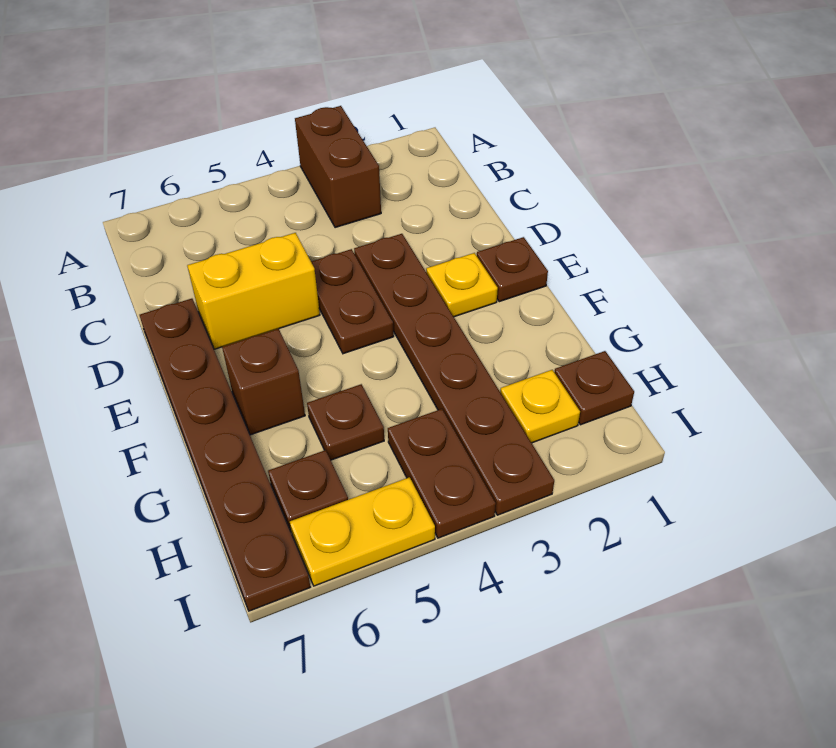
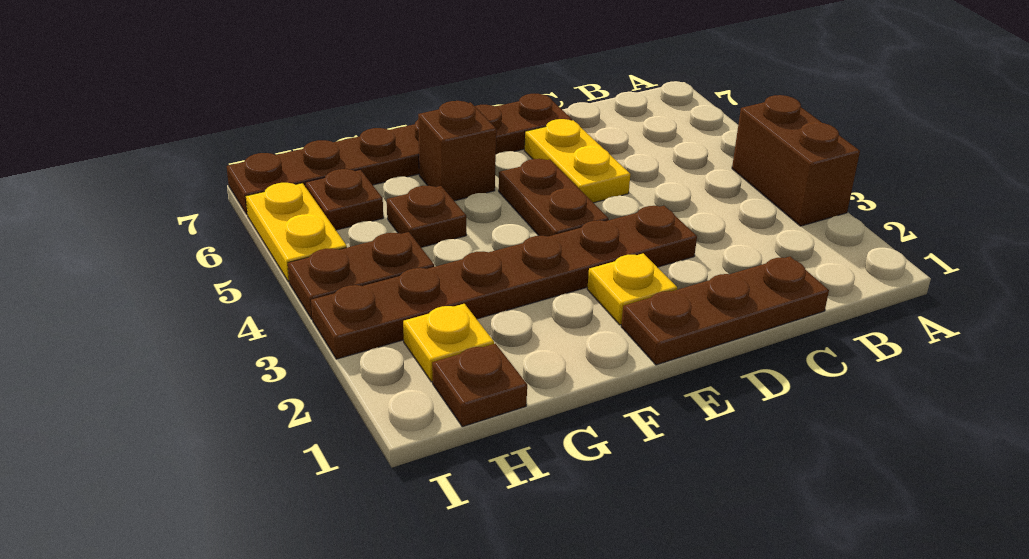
brown brick A3:B3 level 1 -> brown brick A3:A4 level 1
brown plate D4:E4 level 1 -> brown plate E4:E5 level 1
yellow brick D5:D6 level 1 -> yellow plate D5:D6 level 1
brown plate E1 level 1 -> brown plate C1:E1 level 1

